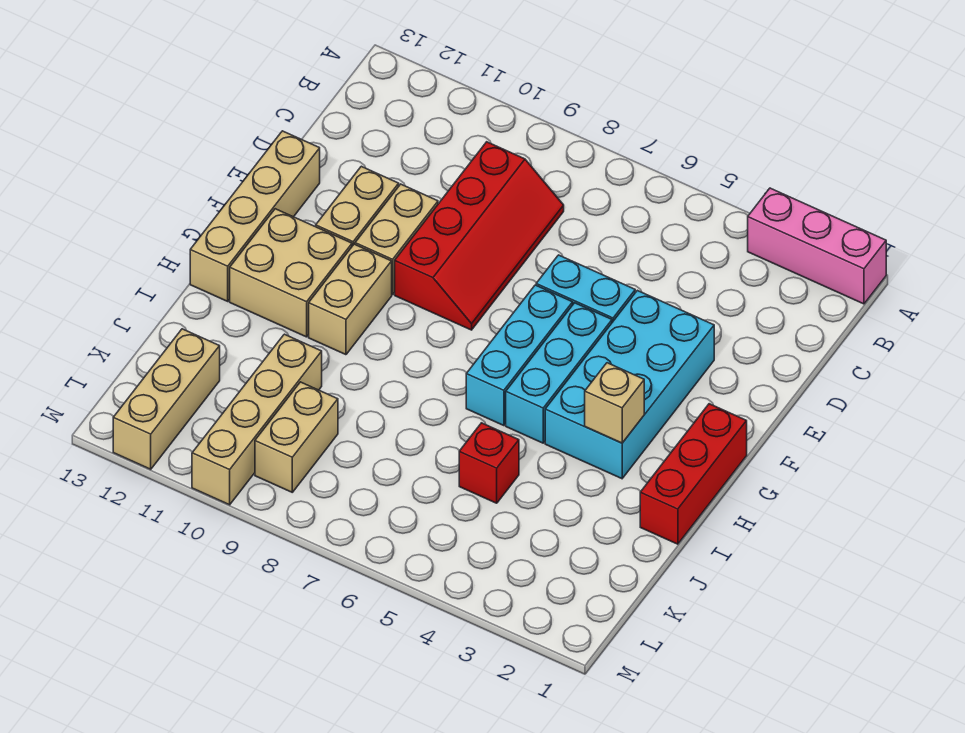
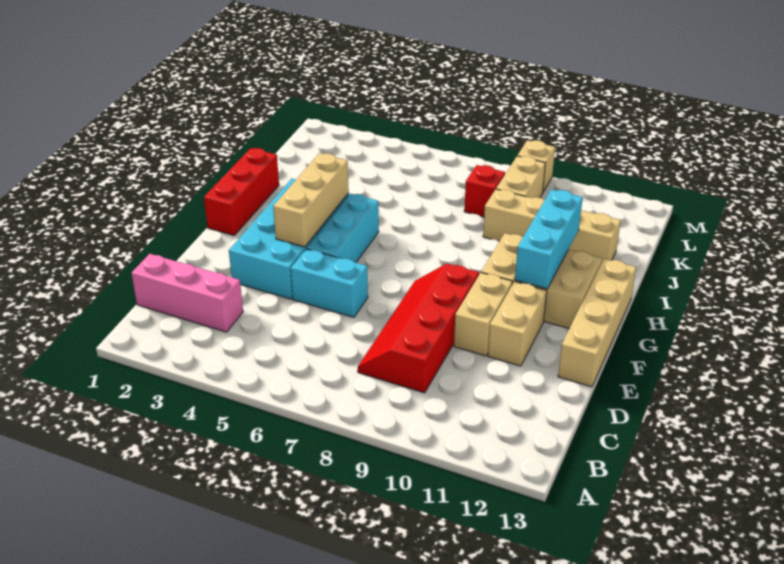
pink brick A1:A3 level 1 -> pink brick C1:C3 level 1
cyan brick F6:H6 level 1 -> cyan brick G11:I11 level 2
tan brick H3 level 2 -> tan brick M9 level 1
red brick J5 level 1 -> red brick K8 level 1
tan brick J10:M10 level 1 -> tan brick J9:J12 level 1
tan brick K12:M12 level 1 -> tan brick F4:H4 level 2

